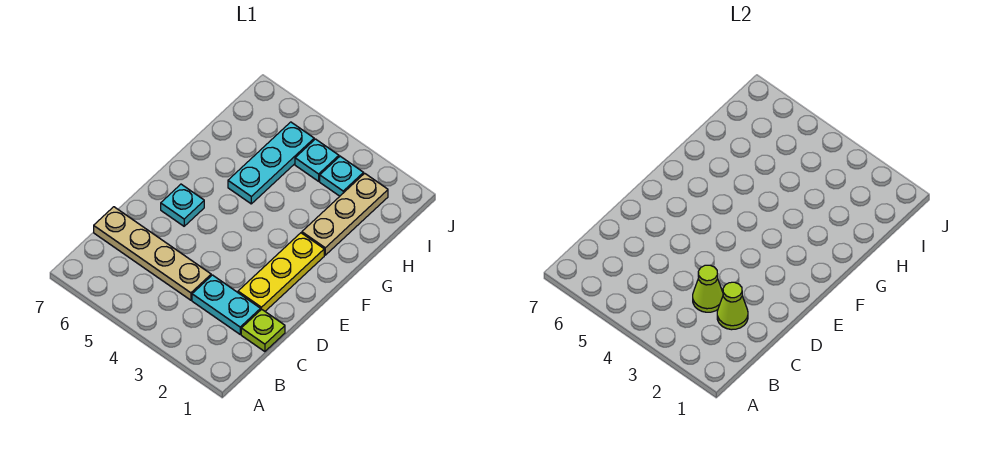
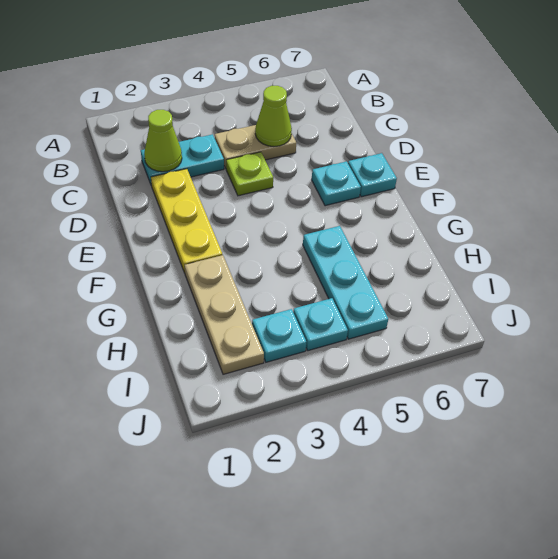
lime plate C1 level 1 -> lime plate D4 level 1
lime cone C3 level 2 -> lime cone C5 level 2
tan plate C4:C7 level 1 -> tan plate C4:C5 level 1
none -> cyan plate E7 level 1

